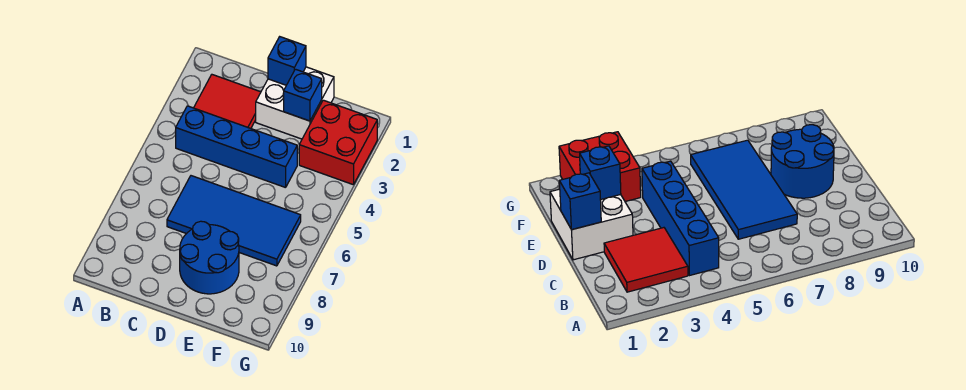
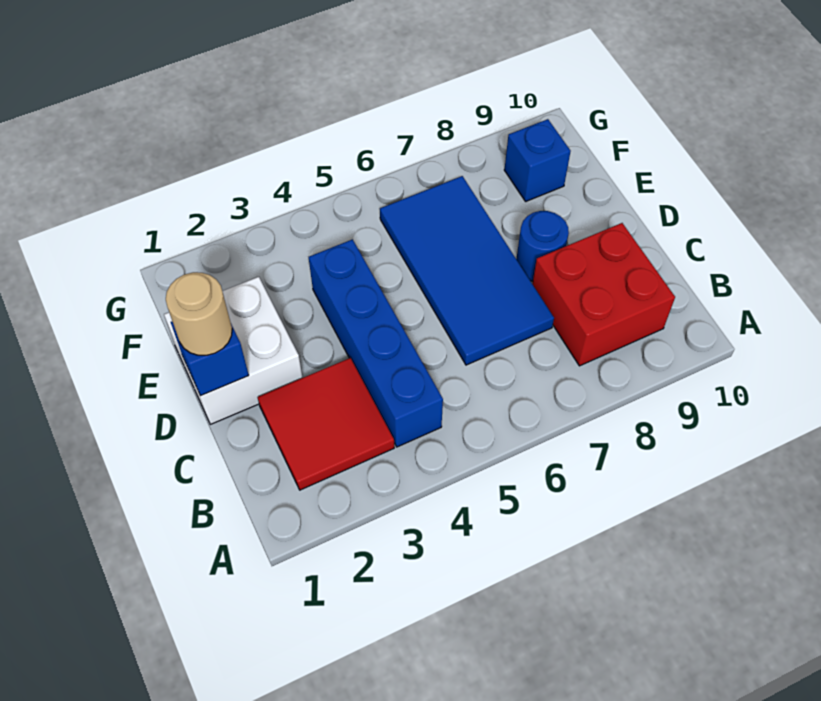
none -> tan round brick D1 level 3
blue round brick D8:E9 level 1 -> blue round brick D8 level 1
blue brick E2 level 2 -> blue brick F9 level 1
red brick F2:G3 level 1 -> red brick B8:C9 level 1

